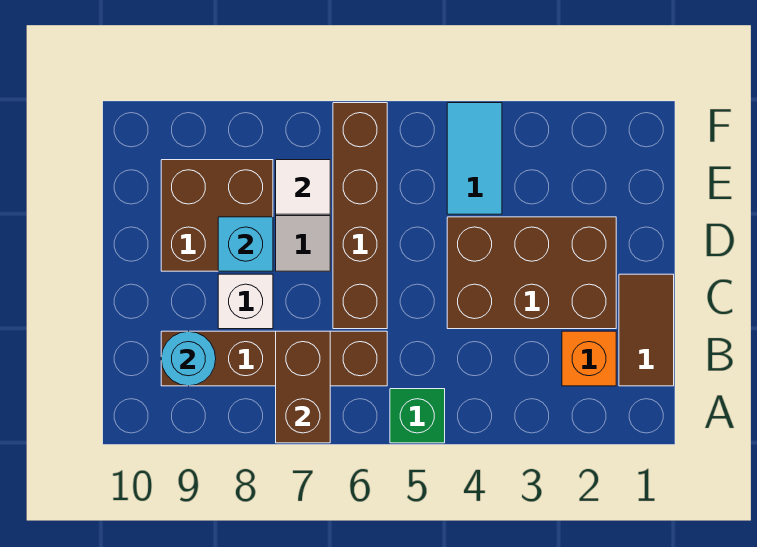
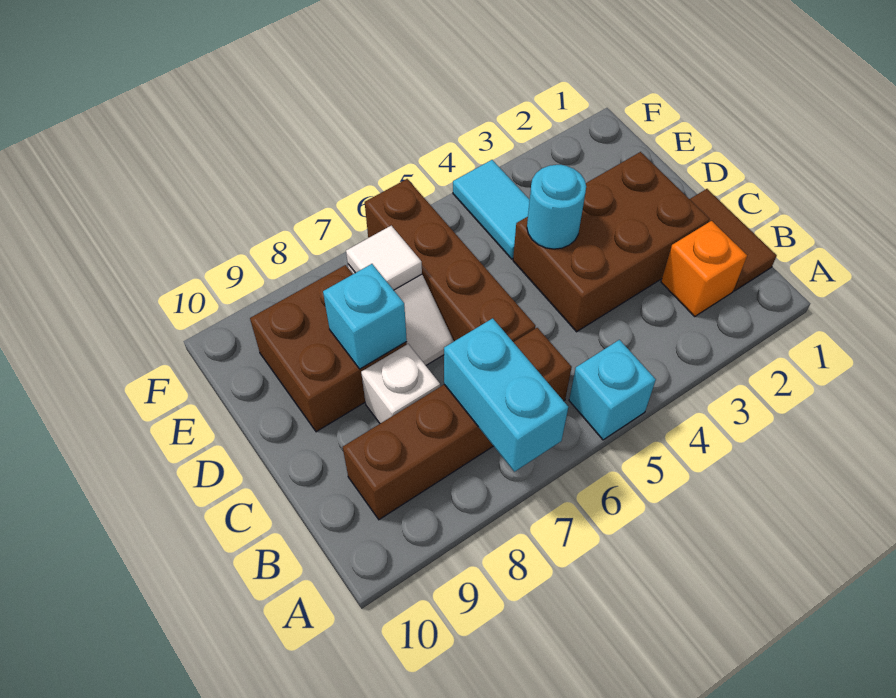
green brick A5 level 1 -> cyan brick A5 level 1
brown brick A7:B7 level 2 -> cyan brick A7:B7 level 2
cyan round brick B9 level 2 -> cyan round brick D4 level 2

